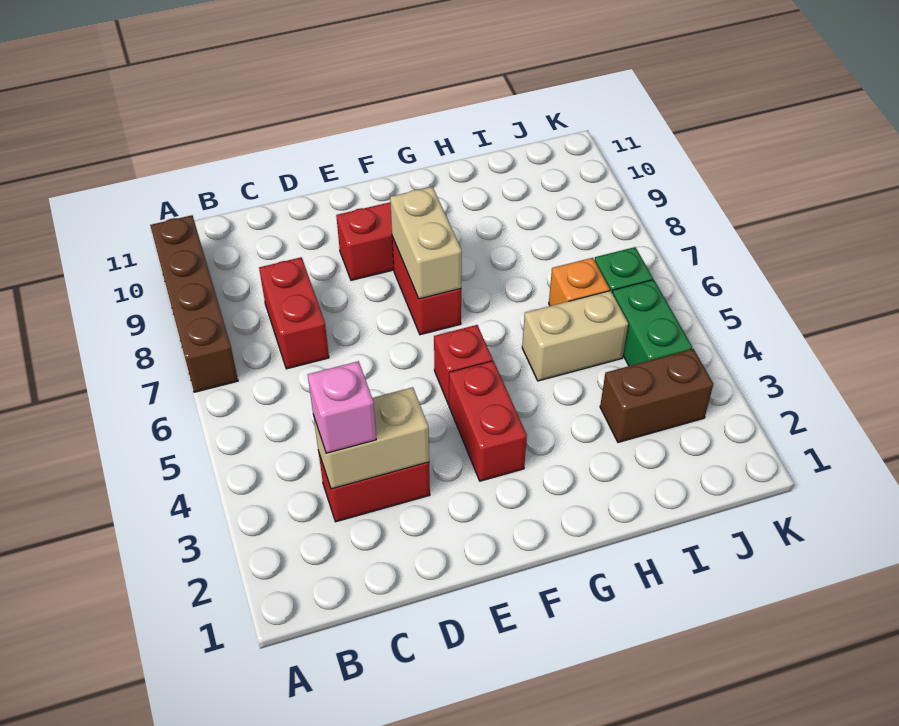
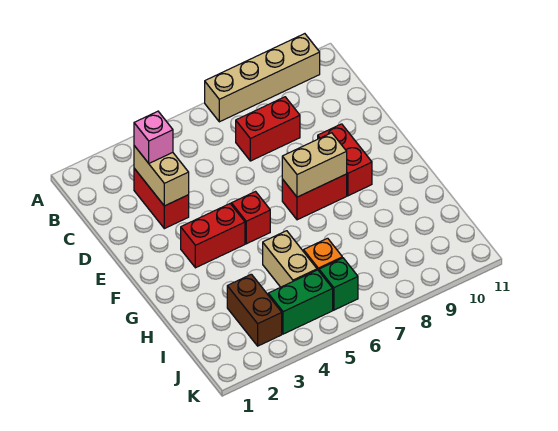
brown brick A7:A10 level 1 -> tan brick A7:A10 level 1

